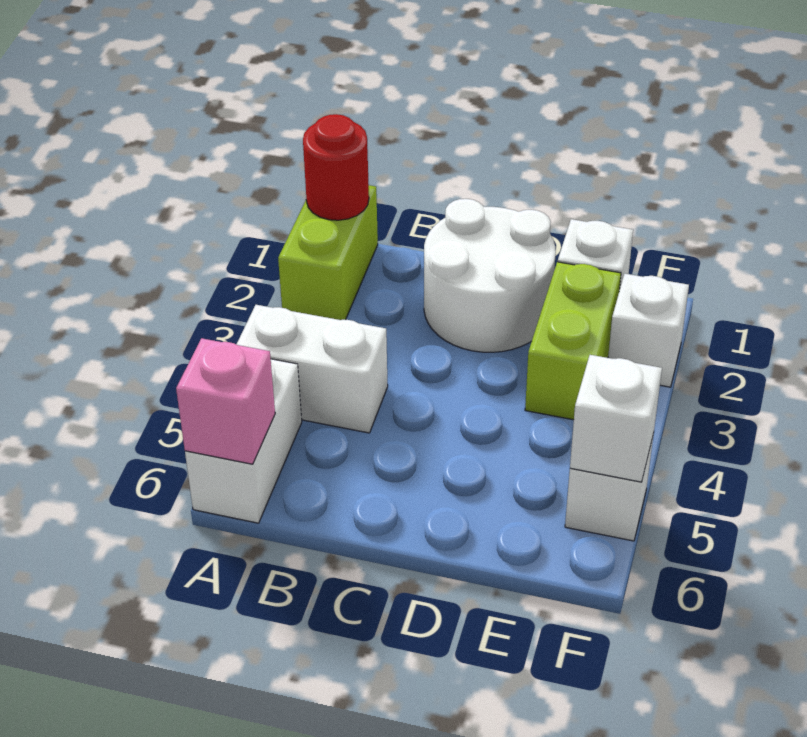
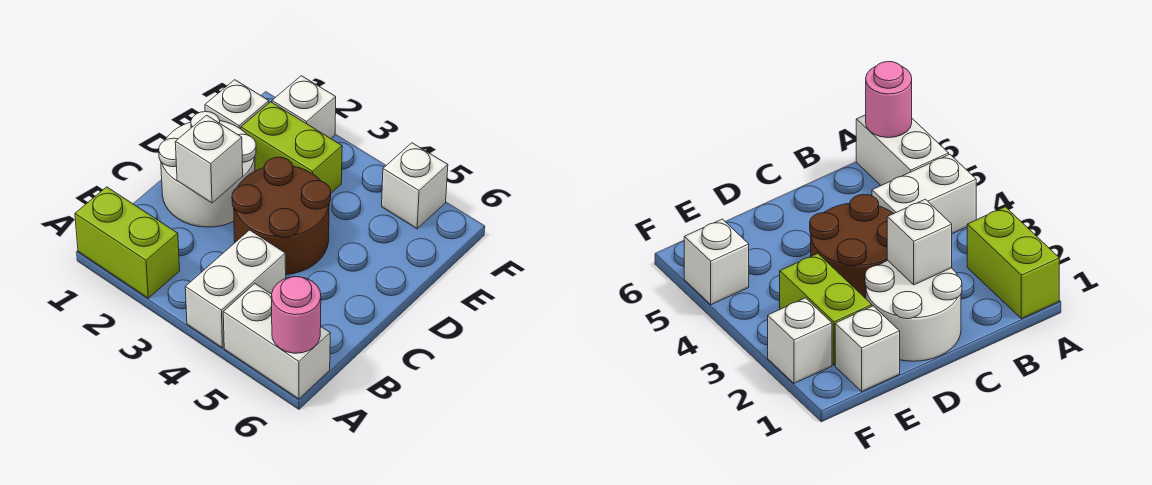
red round brick A1 level 2 -> none
pink brick A6 level 2 -> pink round brick A6 level 2
none -> brown round brick C3:D4 level 1
white brick F5 level 2 -> white brick C2 level 2

